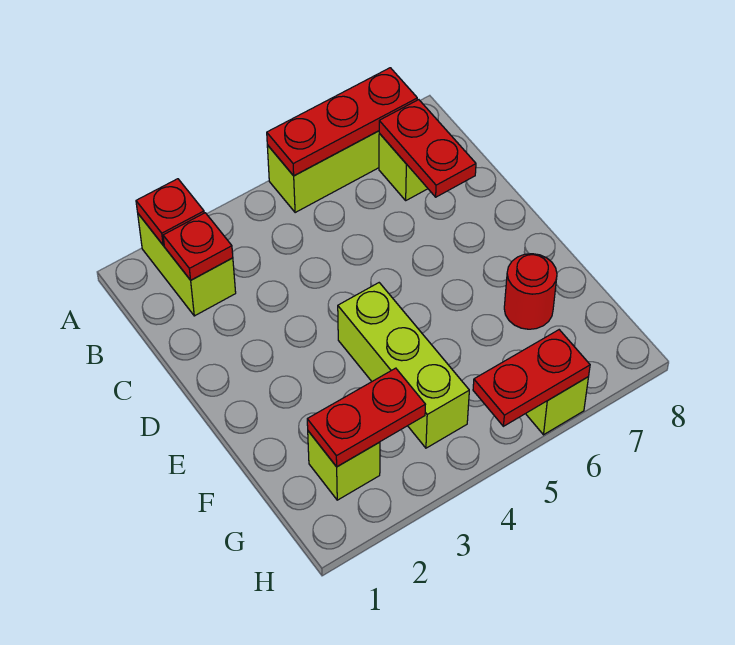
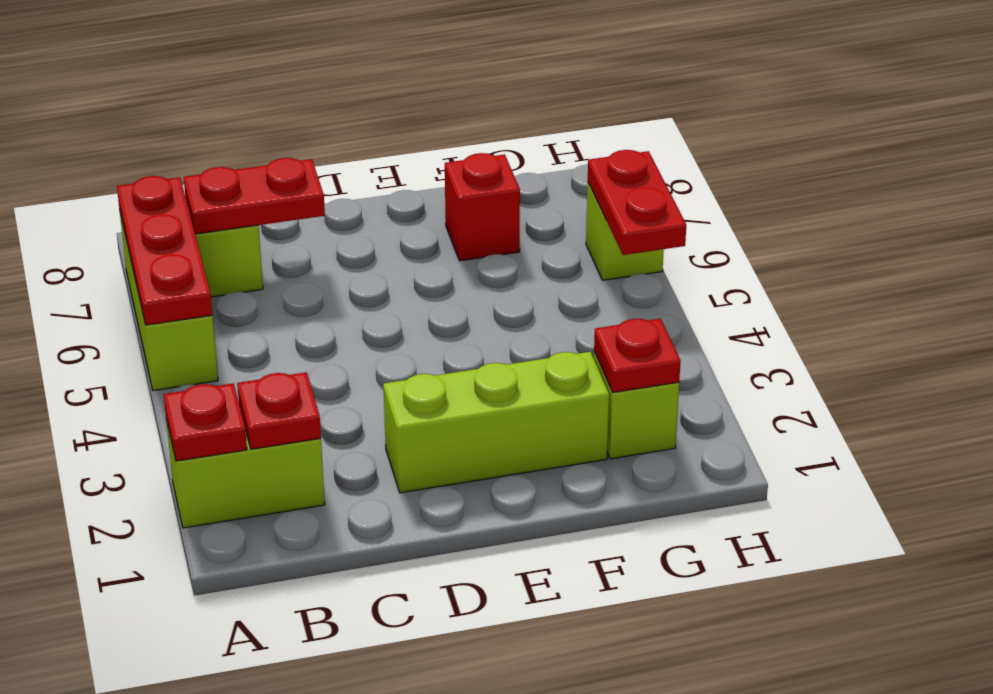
lime brick E4:G4 level 1 -> lime brick D2:F2 level 1
red round brick F7 level 1 -> red brick F7 level 1
red plate G2:G3 level 2 -> red plate G2 level 2

